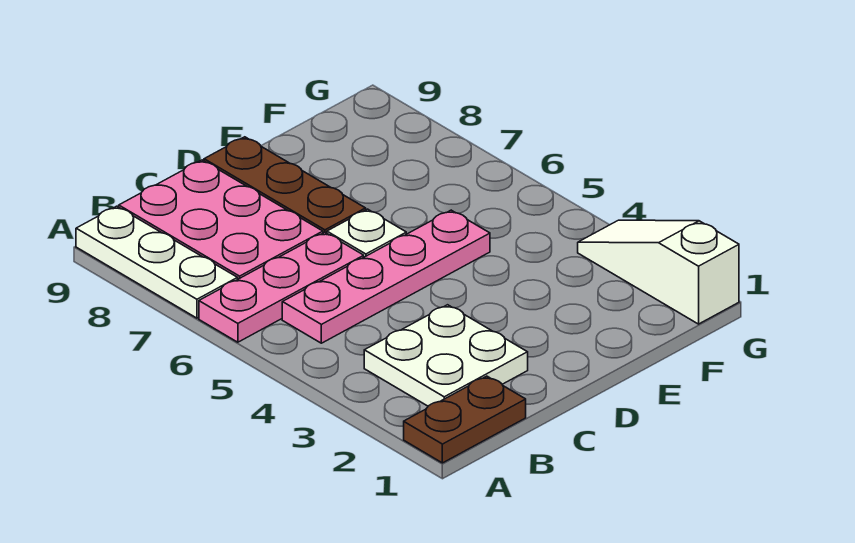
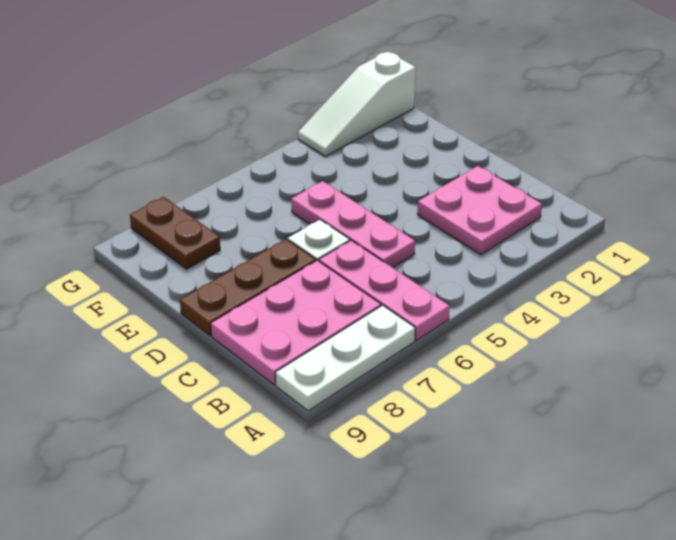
brown plate A1:B1 level 1 -> brown plate F8:G8 level 1
white plate B2:C3 level 1 -> pink plate B2:C3 level 1
pink plate B5:E5 level 1 -> pink plate C5:E5 level 1

